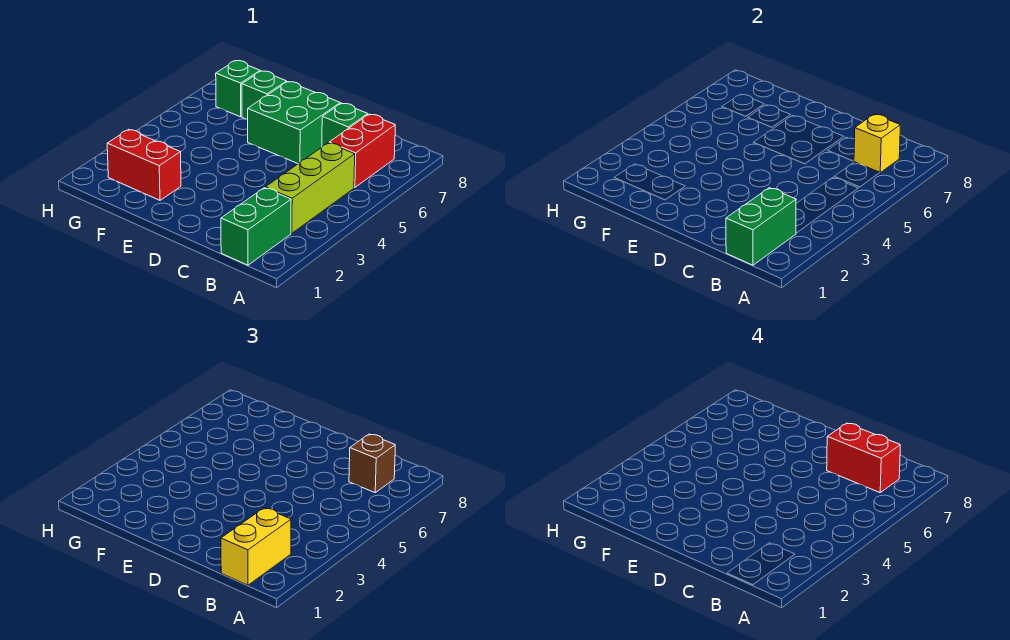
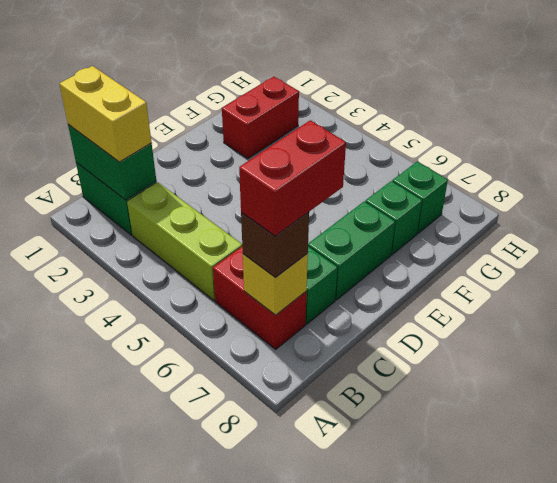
green brick D6:E7 level 1 -> green brick D7:E7 level 1

